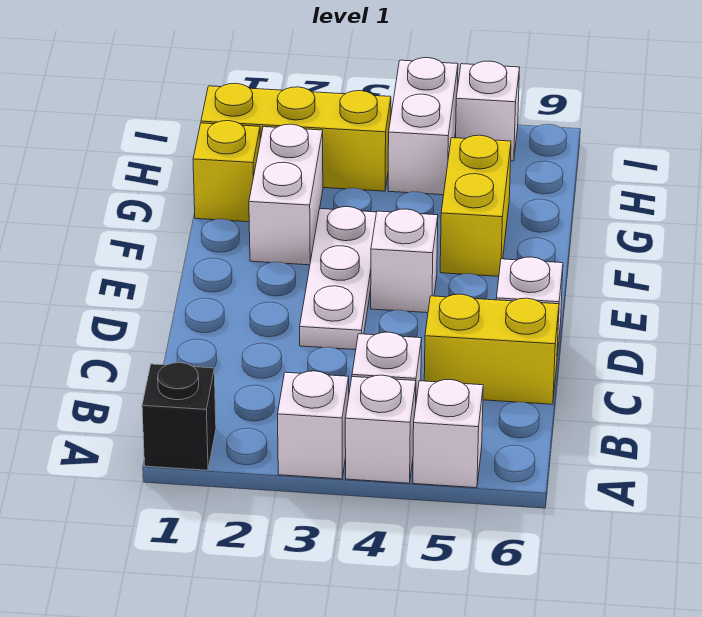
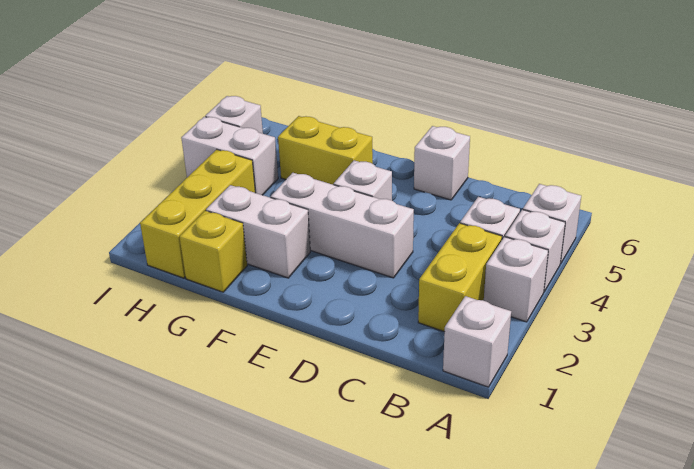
black brick A1 level 1 -> white brick A1 level 1
yellow brick C5:C6 level 1 -> yellow brick B2:B3 level 1
white plate D3:F3 level 1 -> white brick D3:F3 level 1

